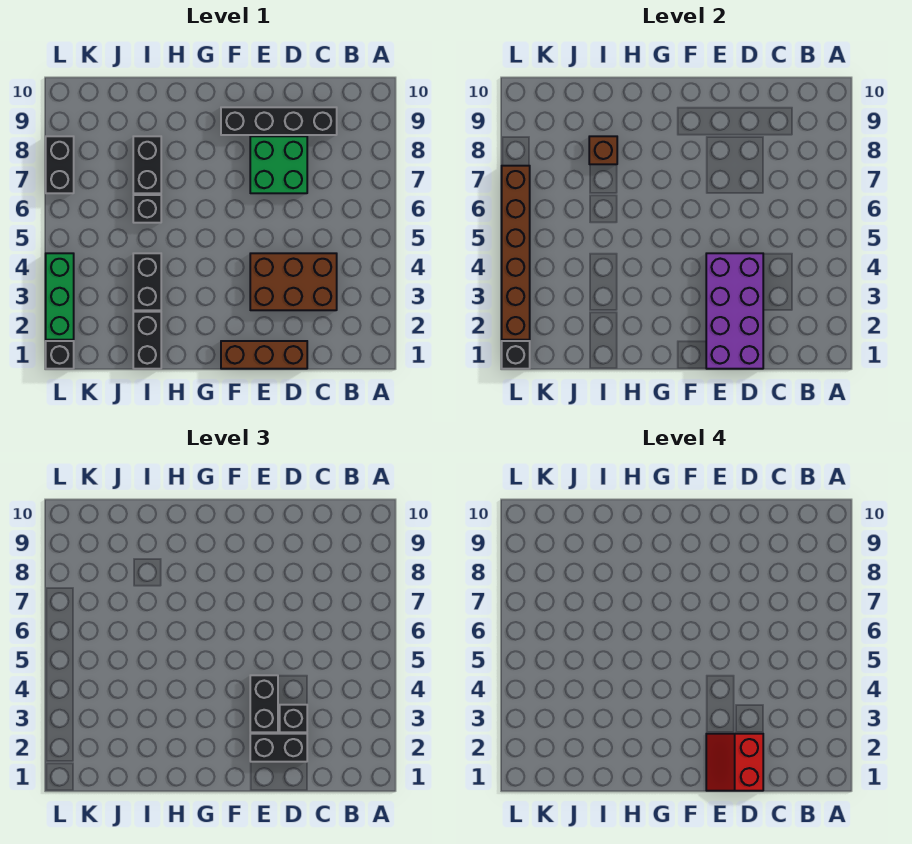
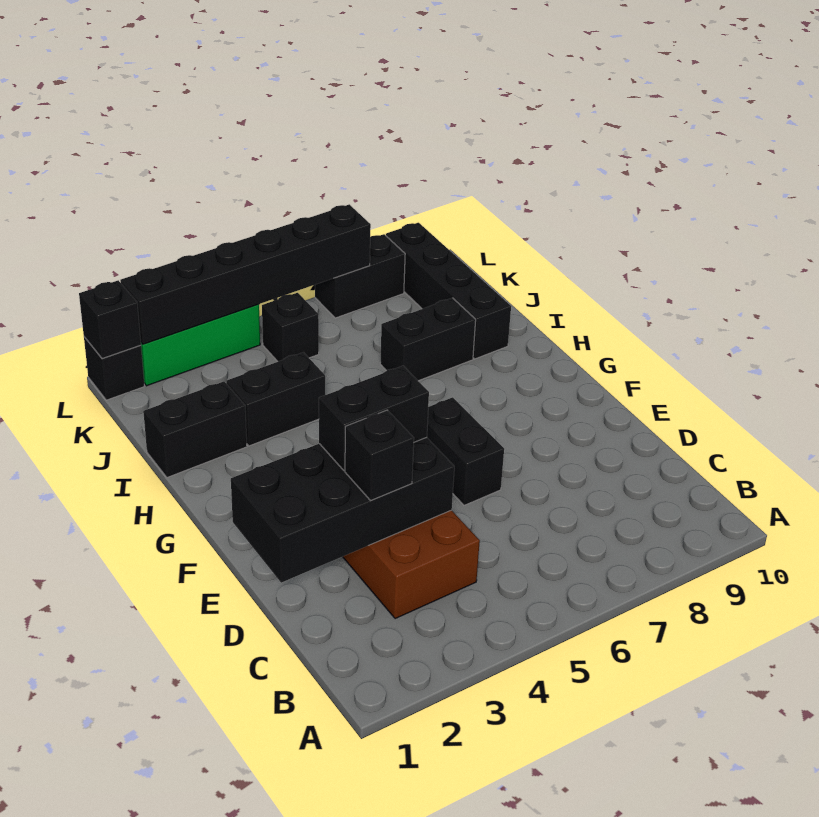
black brick C9:F9 level 1 -> black brick I9:L9 level 1
brown brick D1:F1 level 1 -> none
purple brick D1:E4 level 2 -> black brick D1:E4 level 2
red slope D1:E2 level 4 top D -> none
black brick D2:E2 level 3 -> black brick E6:F6 level 1
green brick D7:E8 level 1 -> none
black brick I6 level 1 -> black brick K5 level 1
brown brick I8 level 2 -> none
brown brick L2:L7 level 2 -> black brick L2:L7 level 2

